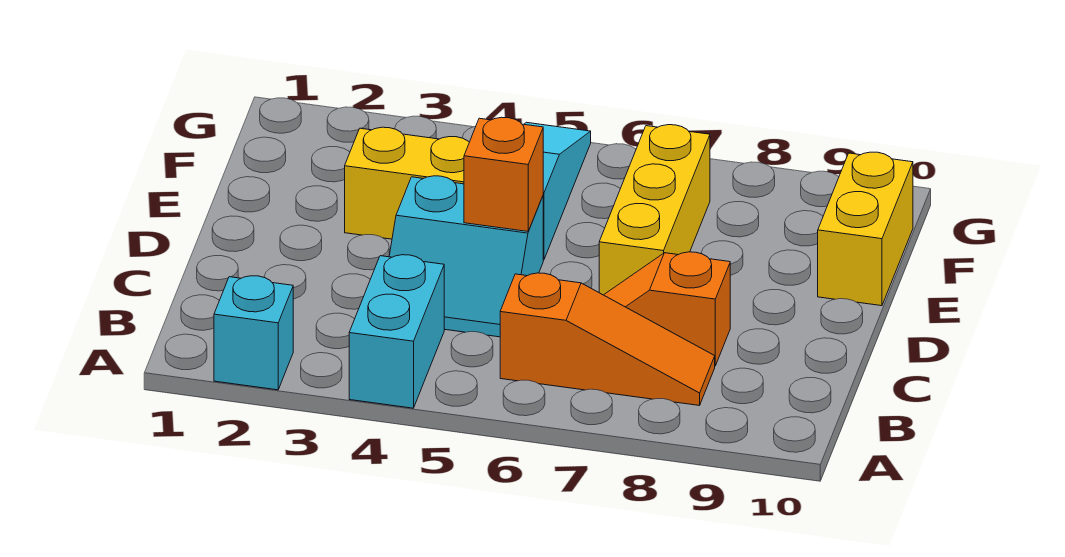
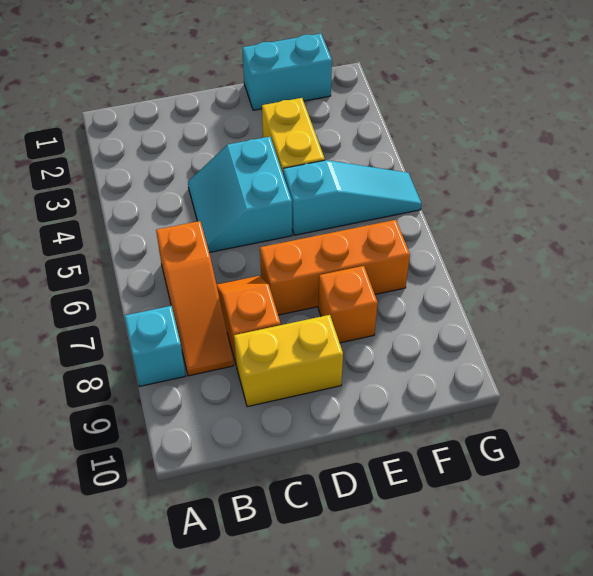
cyan brick A2 level 1 -> cyan brick A8 level 1
cyan brick A4:B4 level 1 -> cyan brick E1:F1 level 1
orange brick D5 level 2 -> orange brick E8 level 1
yellow brick D7:F7 level 1 -> orange brick D7:F7 level 1
yellow brick E10:F10 level 1 -> yellow brick C9:D9 level 1

